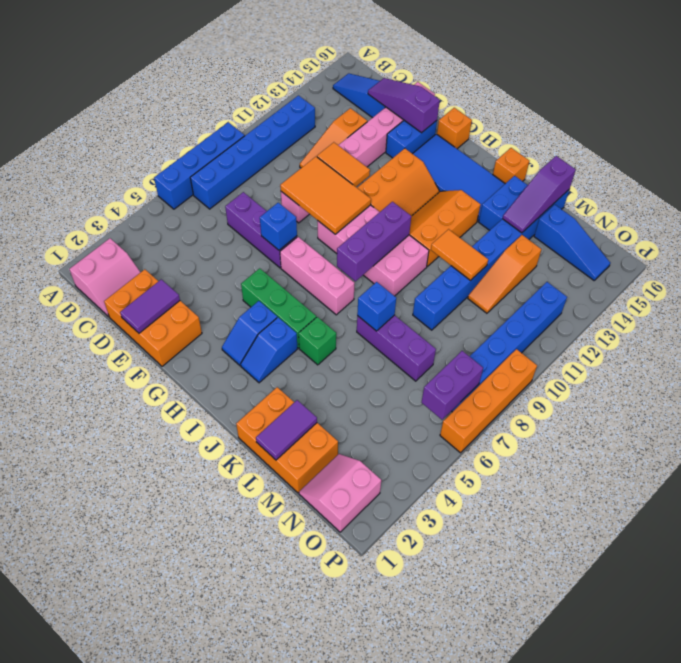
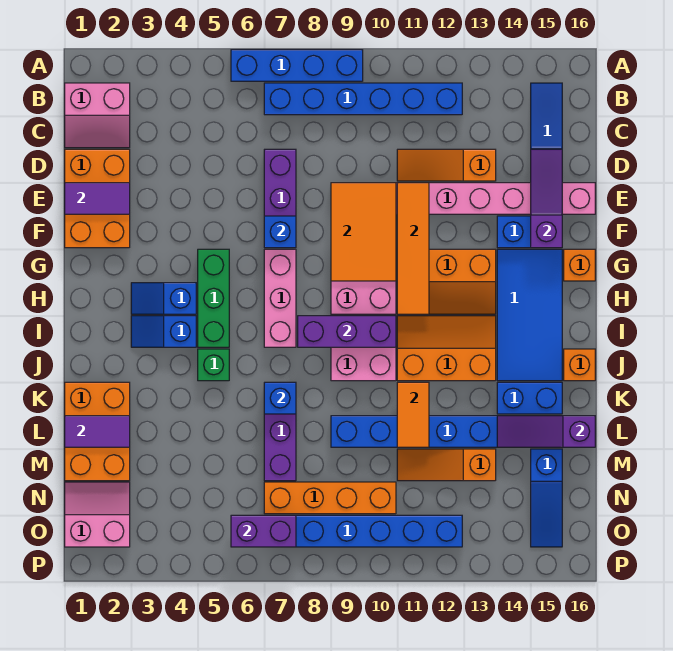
orange tile E11:F11 level 2 -> orange tile E11:H11 level 2
orange brick P6:P9 level 1 -> orange brick N7:N10 level 1

